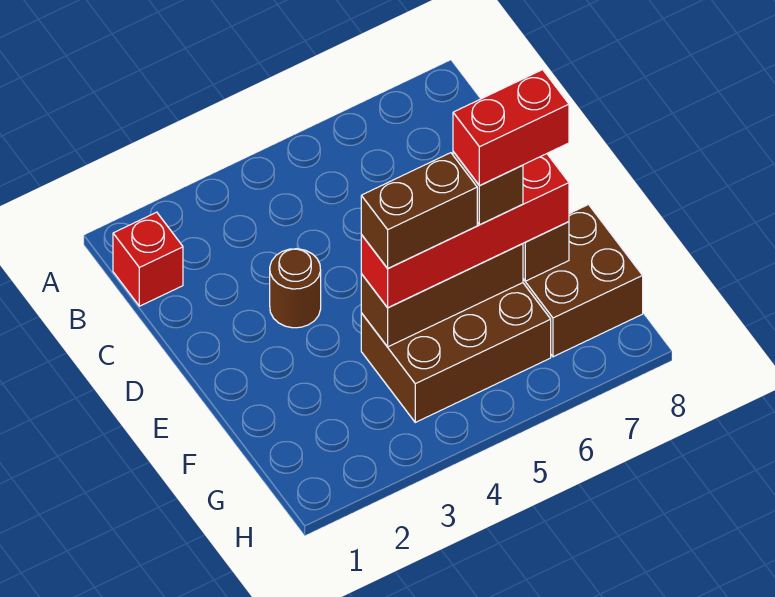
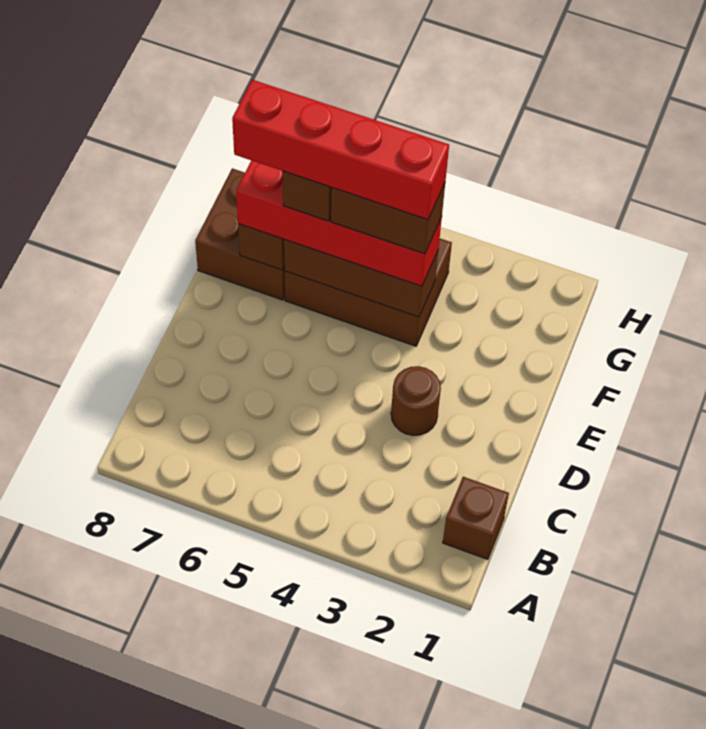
red brick B1 level 1 -> brown brick B1 level 1
red brick F6:F7 level 5 -> red brick F4:F7 level 5

